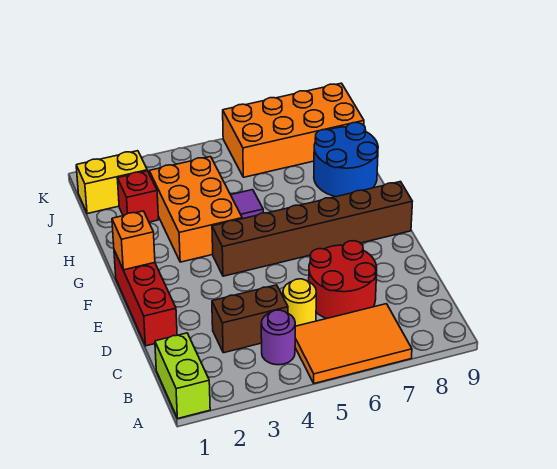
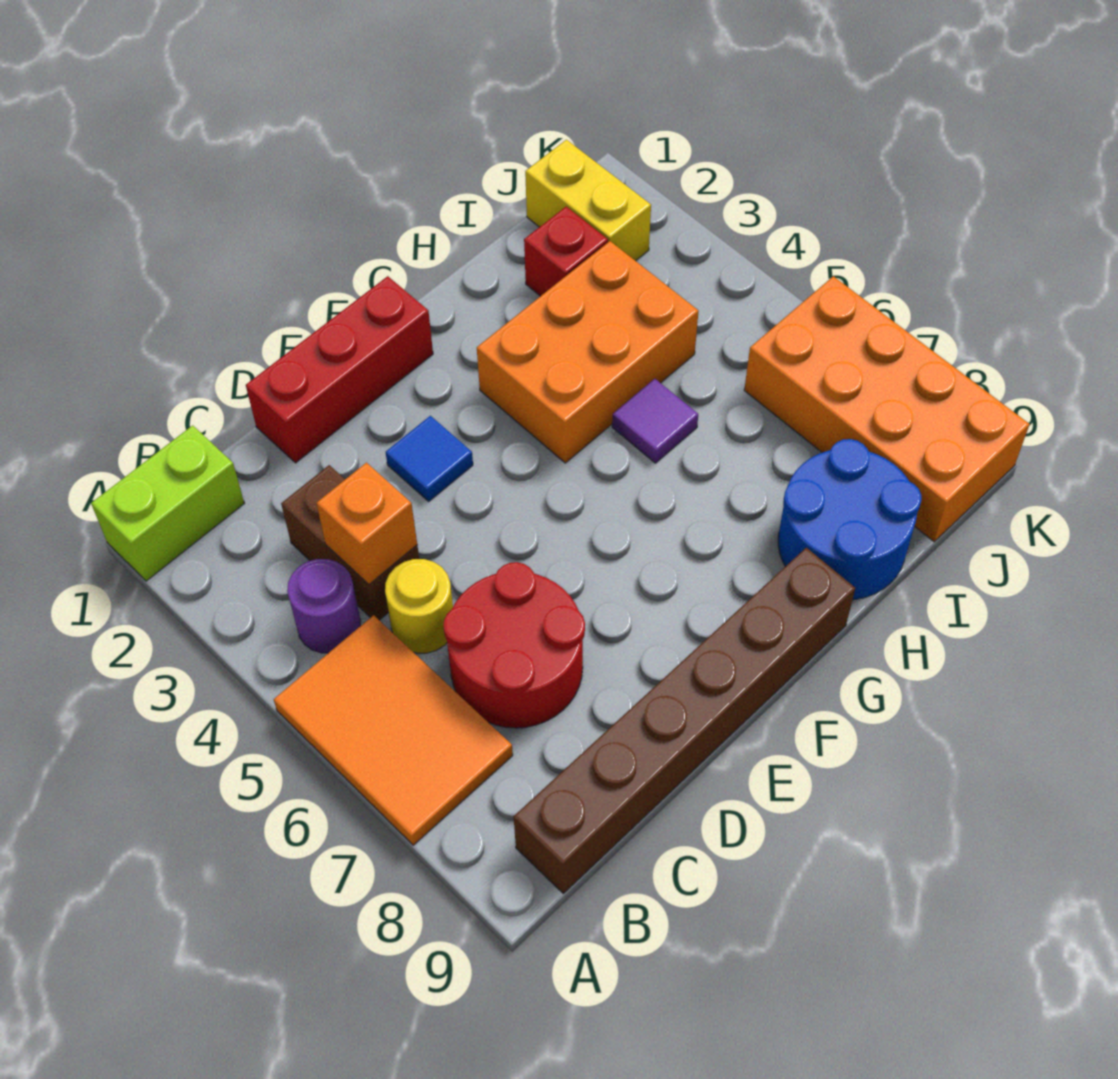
none -> blue tile E3 level 1
orange brick F1 level 2 -> orange brick C4 level 2
brown brick F4:F9 level 1 -> brown brick B9:G9 level 1

